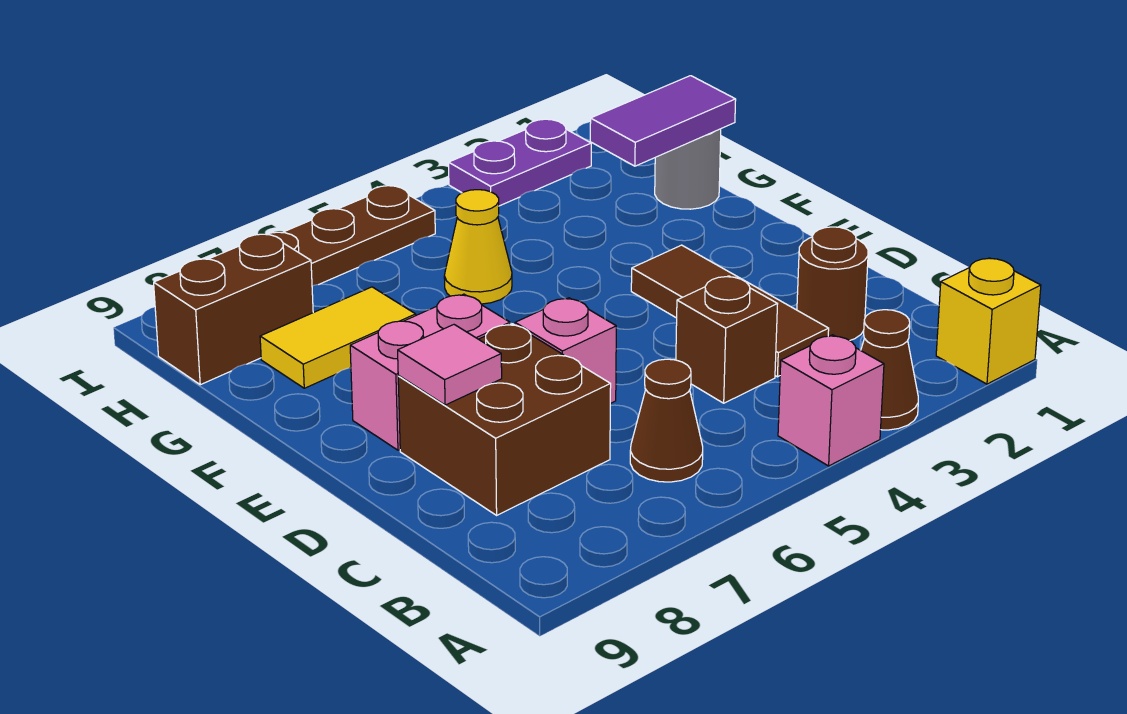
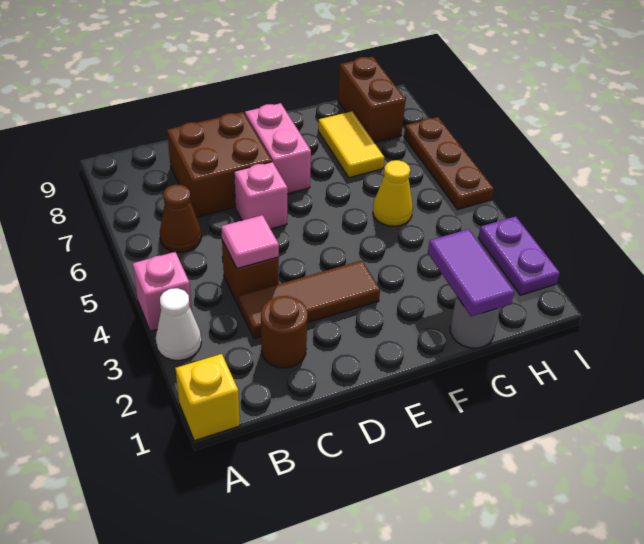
brown cone A3 level 1 -> white cone A3 level 1
pink tile D8 level 2 -> pink tile C4 level 2

